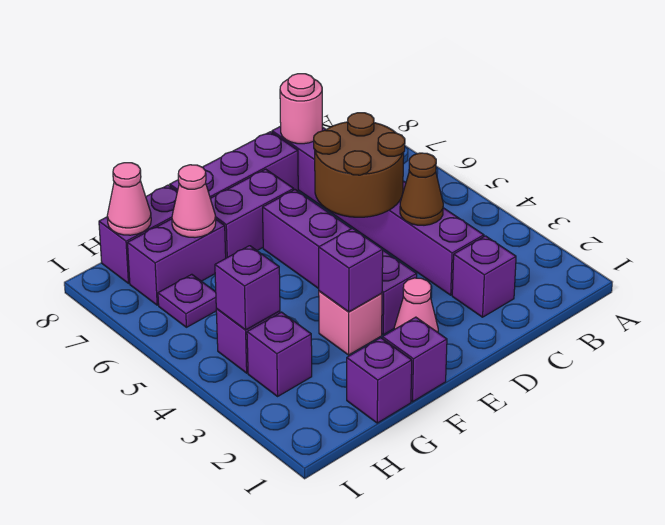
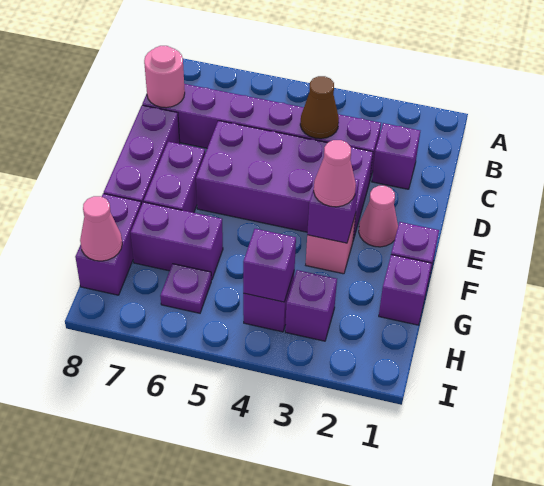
brown round brick C5:D6 level 2 -> none
purple brick E3:E6 level 1 -> purple brick D3:E6 level 1
purple brick G7:H7 level 1 -> purple brick G6:G7 level 1
pink cone G7 level 2 -> pink cone F3 level 3

